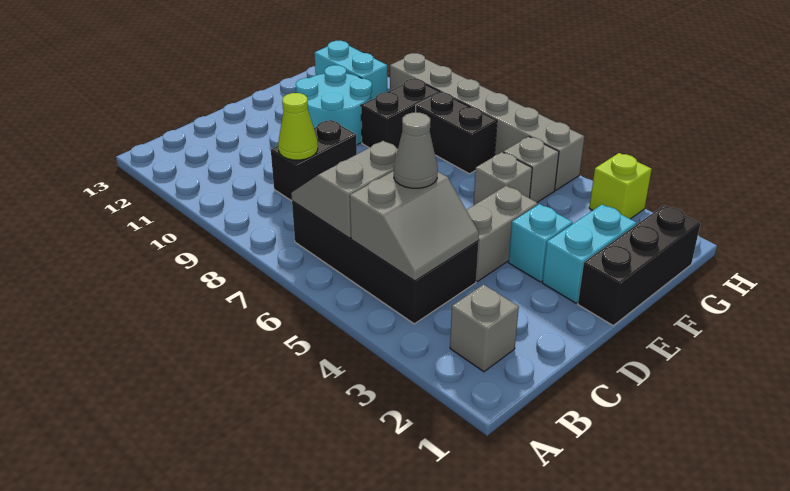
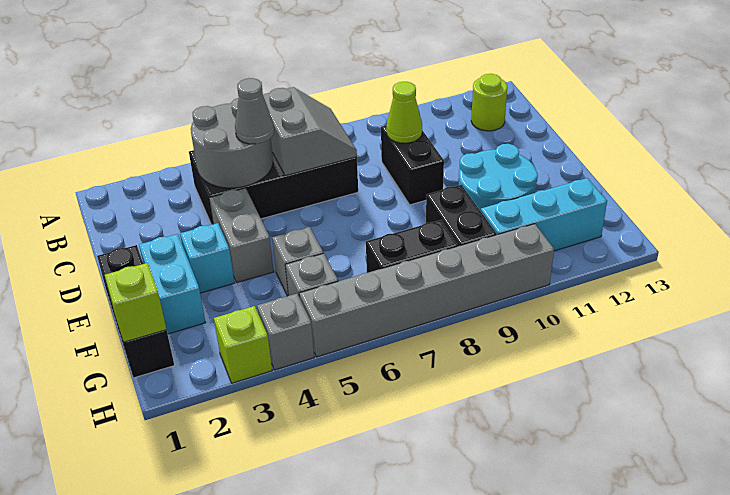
grey brick B2 level 1 -> grey brick H4 level 1
grey slope B4:C5 level 2 top 5 -> grey round brick B4:C5 level 2
none -> lime round brick B12 level 1
none -> lime brick G1 level 2
cyan brick G11:G12 level 1 -> cyan brick G10:G12 level 1

